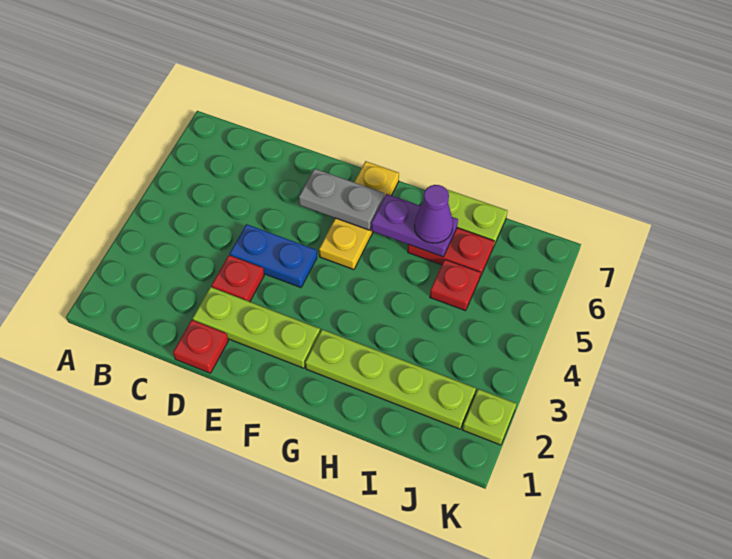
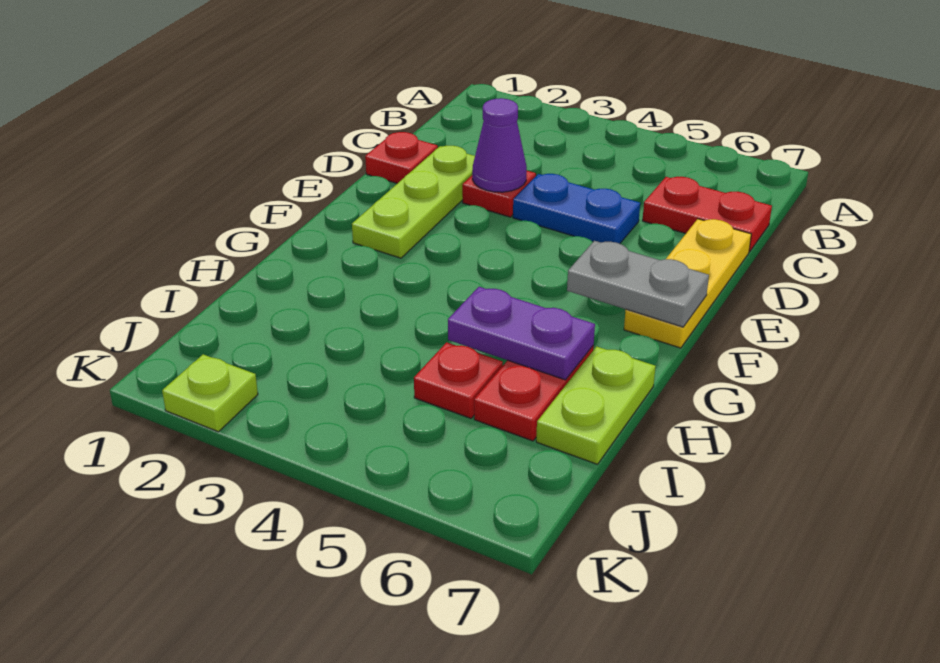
none -> red plate C6:C7 level 1
blue plate D4:E4 level 1 -> blue plate D4:D5 level 1
grey plate E6:F6 level 2 -> grey plate F6:F7 level 2
yellow plate F5:F7 level 1 -> yellow plate D7:F7 level 1
lime plate G2:J2 level 1 -> none
purple plate G6:H6 level 2 -> purple plate H5:H6 level 2
purple cone H6 level 3 -> purple cone D3 level 2

